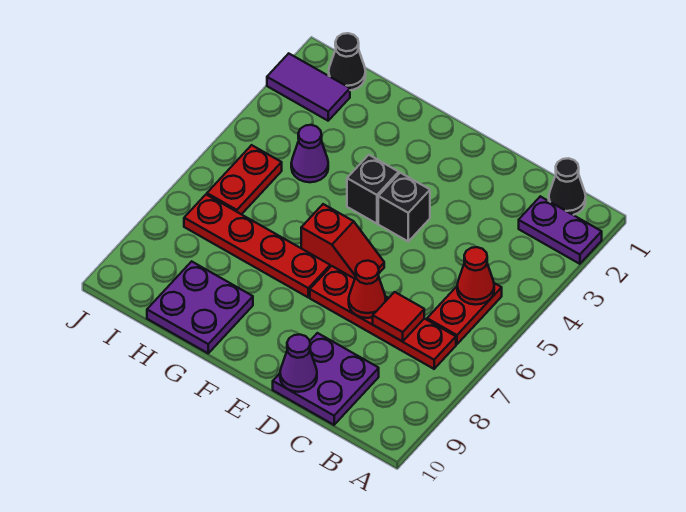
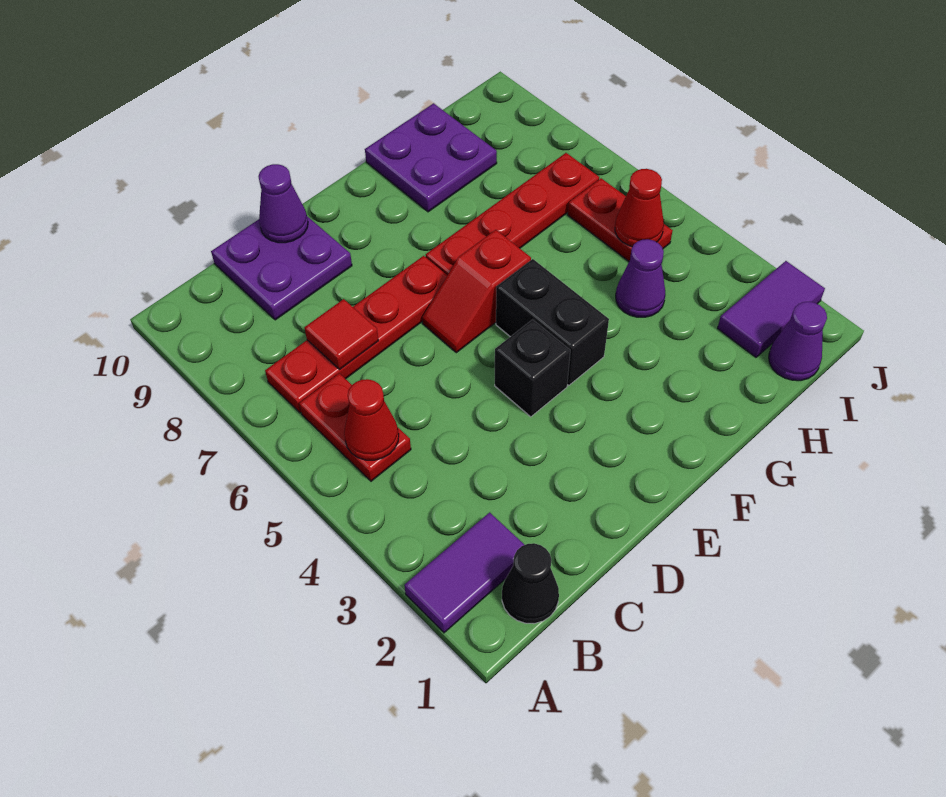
purple plate A2:B2 level 1 -> purple tile A2:B2 level 1
red cone D7 level 2 -> red cone I5 level 2
black brick F4 level 1 -> black brick F4:F5 level 1
black cone I1 level 1 -> purple cone I1 level 1

